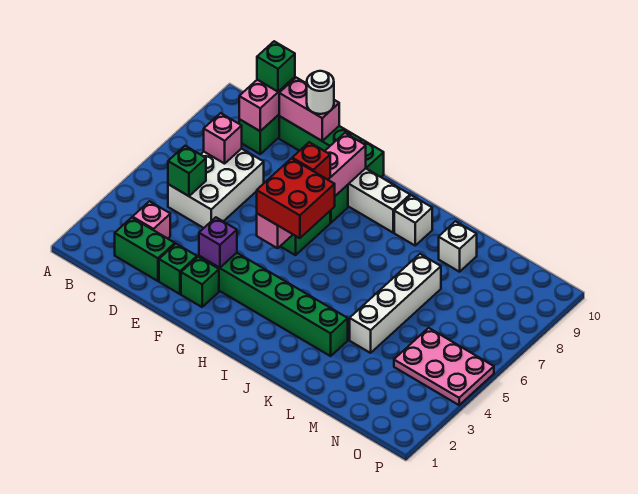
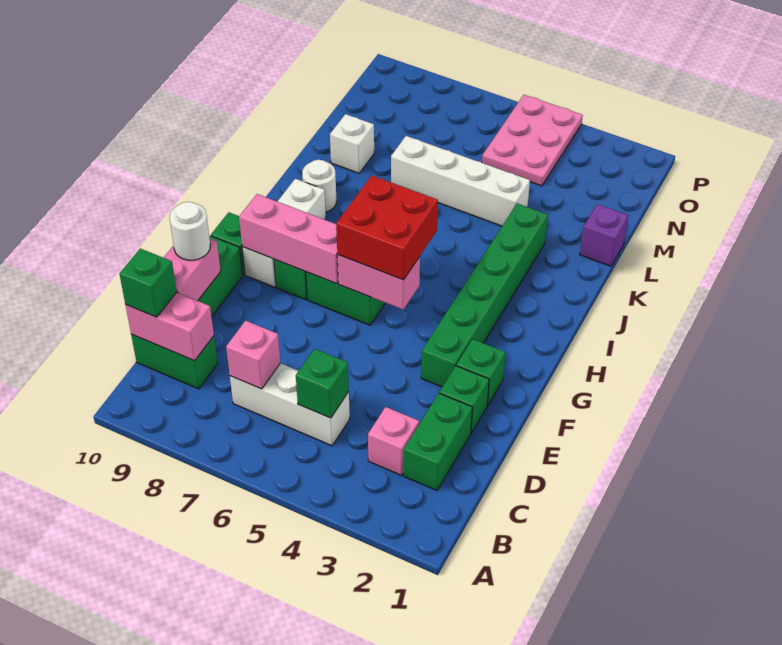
white brick C5:D7 level 1 -> white brick C5:C7 level 1
purple brick F3 level 2 -> purple brick L1 level 1
red brick G7 level 3 -> none
white brick J9 level 1 -> white round brick J9 level 1

